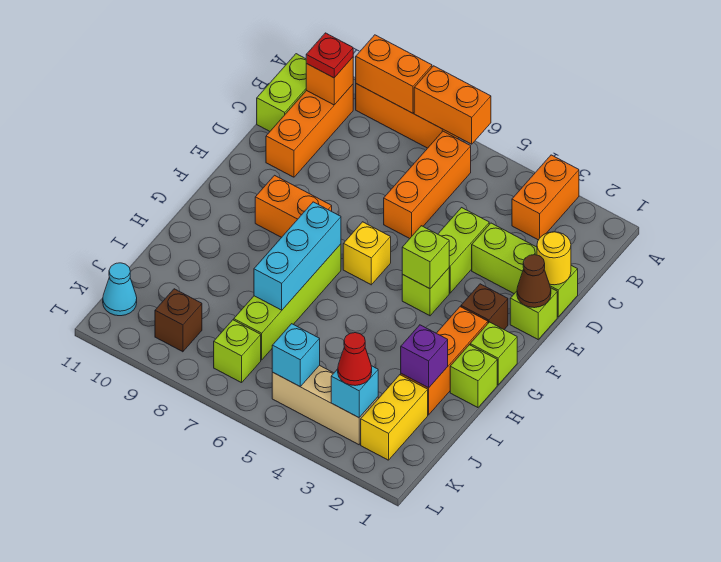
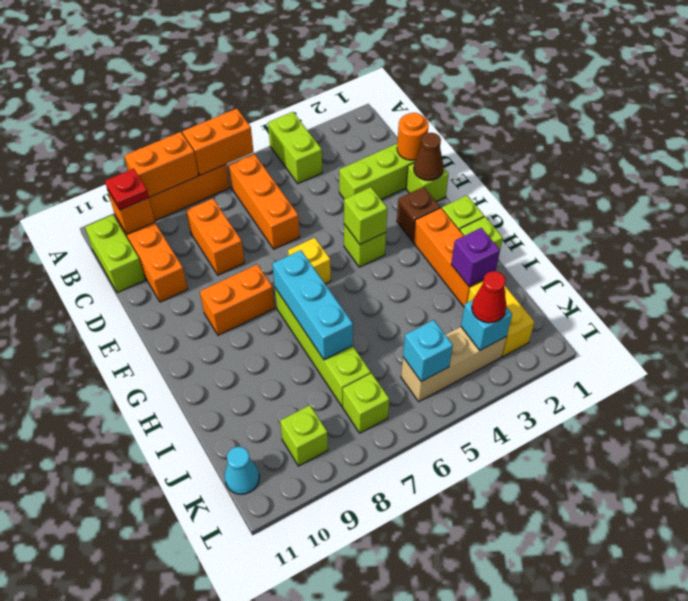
orange brick A3:B3 level 1 -> orange brick C8:D8 level 1
yellow round brick D1 level 2 -> orange round brick D1 level 2
lime brick D4:E4 level 1 -> lime brick A4:B4 level 1
brown brick K9 level 1 -> lime brick K9 level 1

